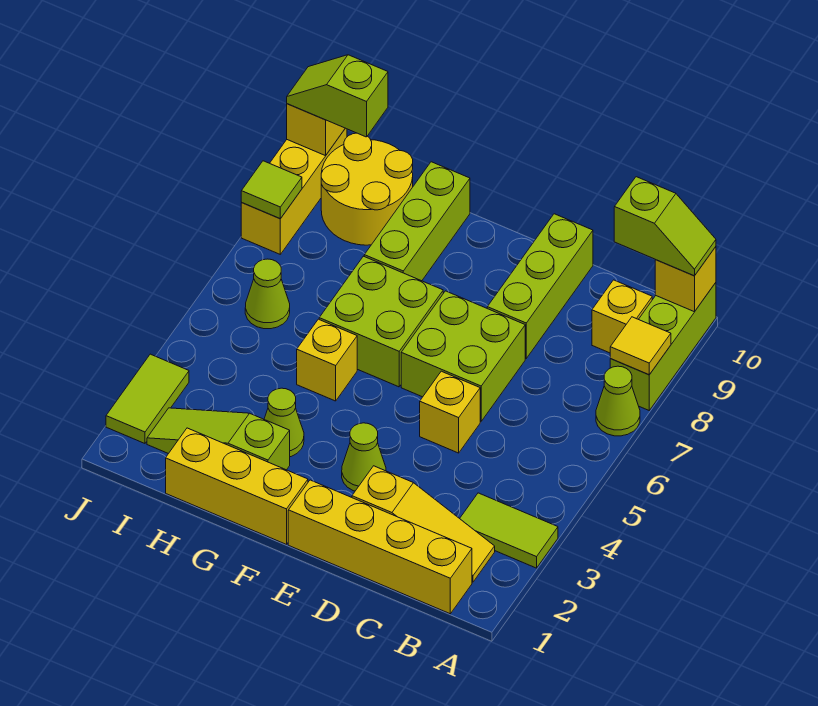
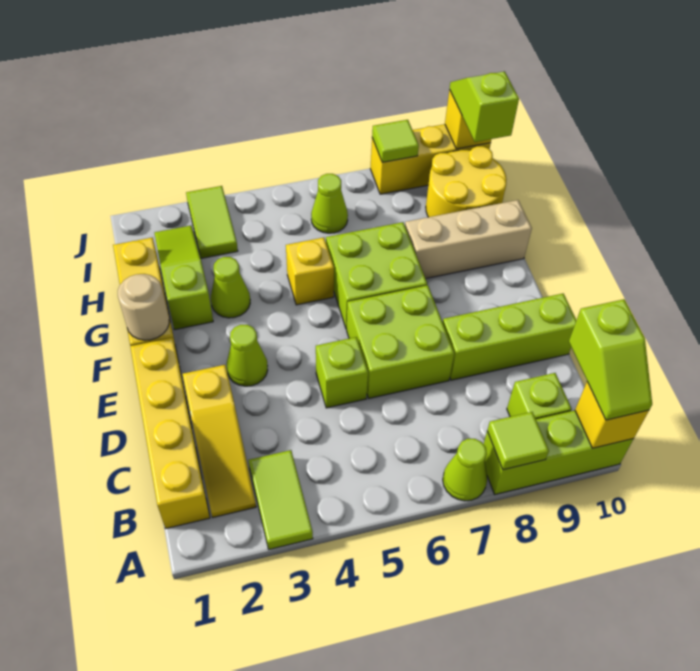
yellow tile A8 level 2 -> lime tile A8 level 2
yellow brick B9 level 1 -> lime brick B9 level 1
yellow brick D5 level 1 -> lime brick D5 level 1
none -> tan round brick F1 level 2
lime brick G8:G10 level 1 -> tan brick G8:G10 level 1
lime tile J2:J3 level 1 -> lime tile I3:J3 level 1

